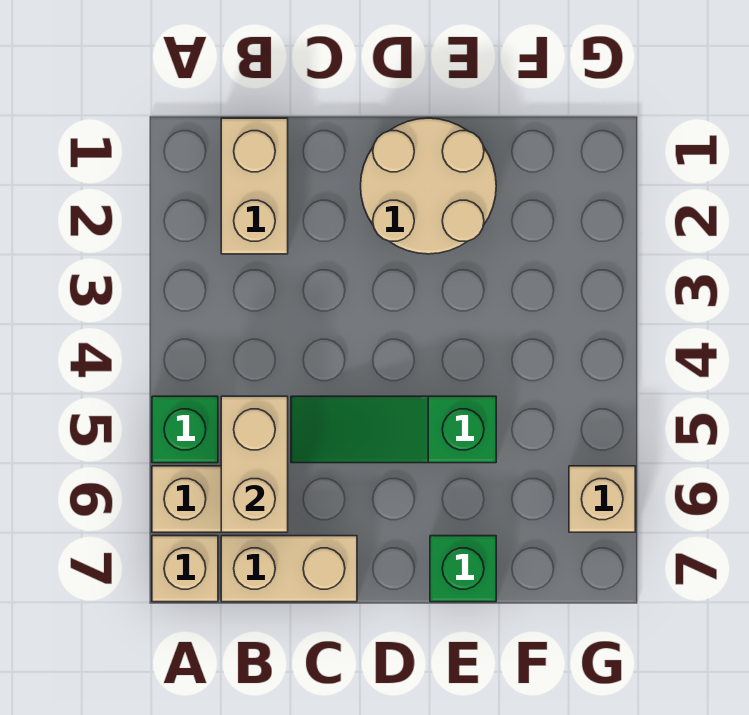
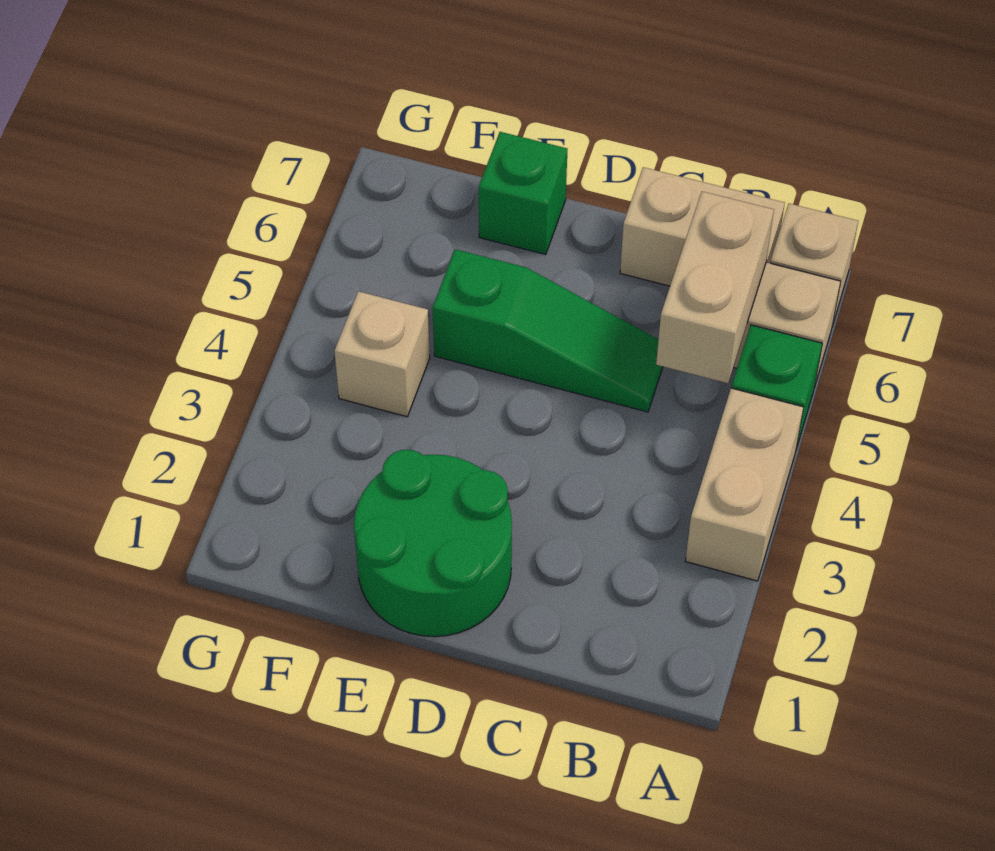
tan brick B1:B2 level 1 -> tan brick A3:A4 level 1
tan round brick D1:E2 level 1 -> green round brick D1:E2 level 1
tan brick G6 level 1 -> tan brick F4 level 1

